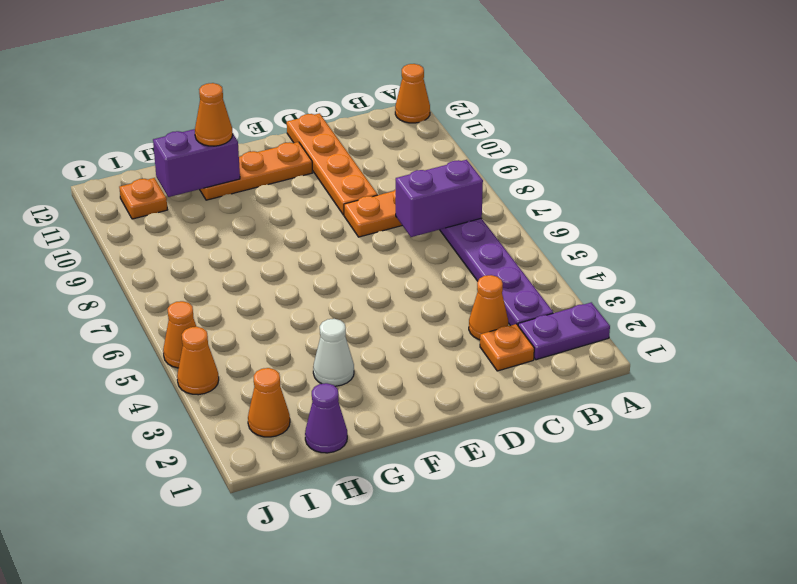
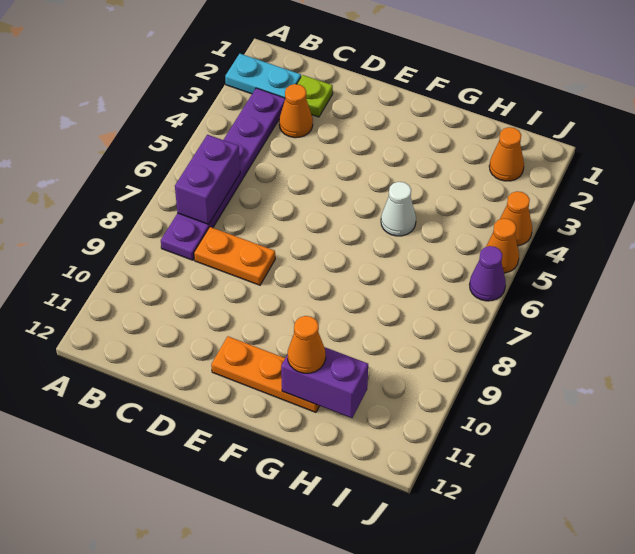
purple plate A2:B2 level 1 -> cyan plate A2:B2 level 1
orange cone A12 level 1 -> none
purple brick B7:C7 level 2 -> purple brick B6:B7 level 2
orange plate C2 level 1 -> lime plate C2 level 1
orange plate D9:D12 level 1 -> none
white cone G3 level 1 -> white cone G5 level 1
purple cone H1 level 1 -> purple cone J6 level 1
orange plate I11 level 1 -> none

